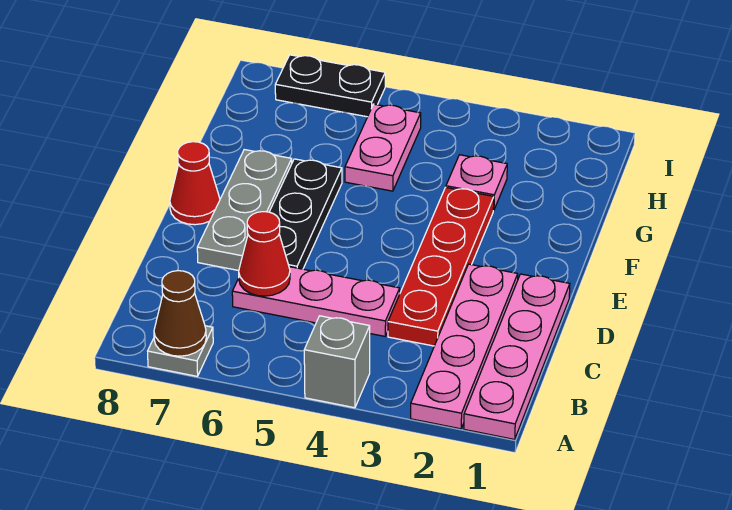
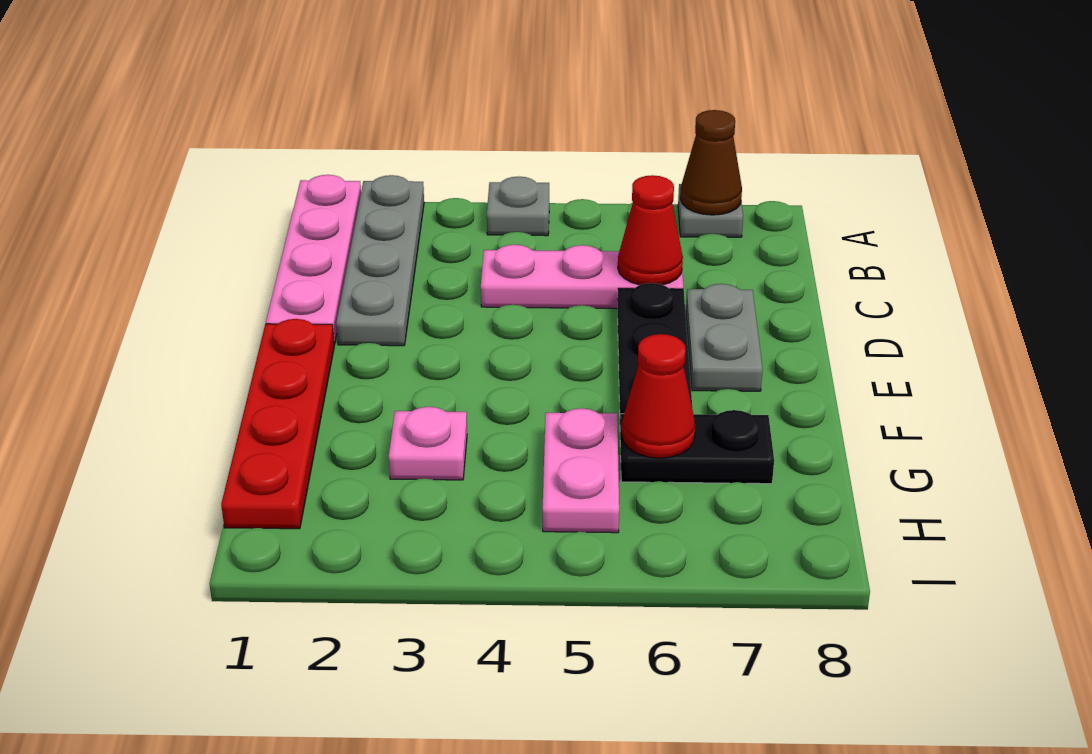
pink plate A2:D2 level 1 -> grey plate A2:D2 level 1
grey brick A4 level 1 -> grey plate A4 level 1
red plate C3:F3 level 1 -> red plate E1:H1 level 1
grey plate D7:F7 level 1 -> grey plate D7:E7 level 1
red cone E8 level 1 -> red cone G6 level 2
black plate I6:I7 level 1 -> black plate G6:G7 level 1

